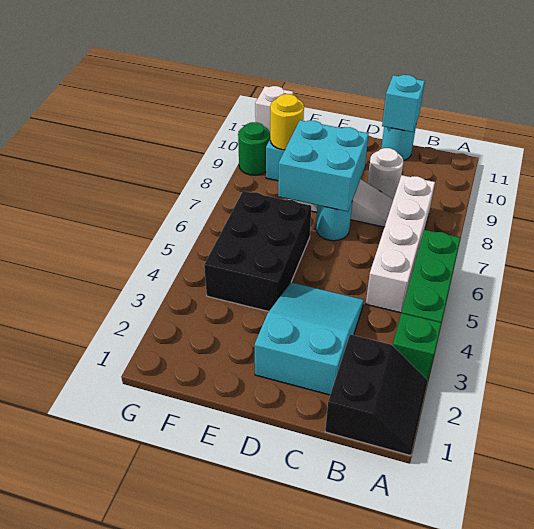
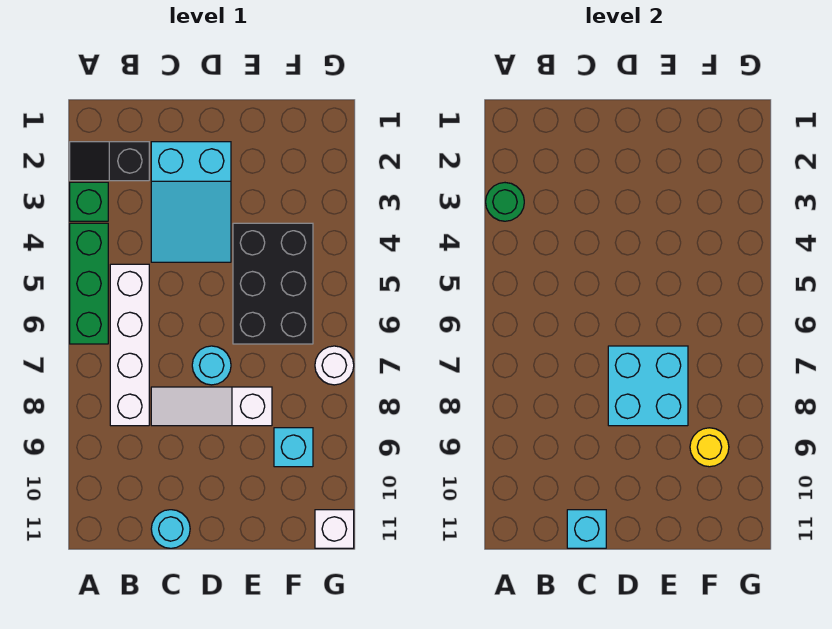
black slope A1:B2 level 1 top B -> black slope A2:B2 level 1 top B
white round brick C9 level 1 -> white round brick G7 level 1
green round brick G9 level 1 -> green round brick A3 level 2

